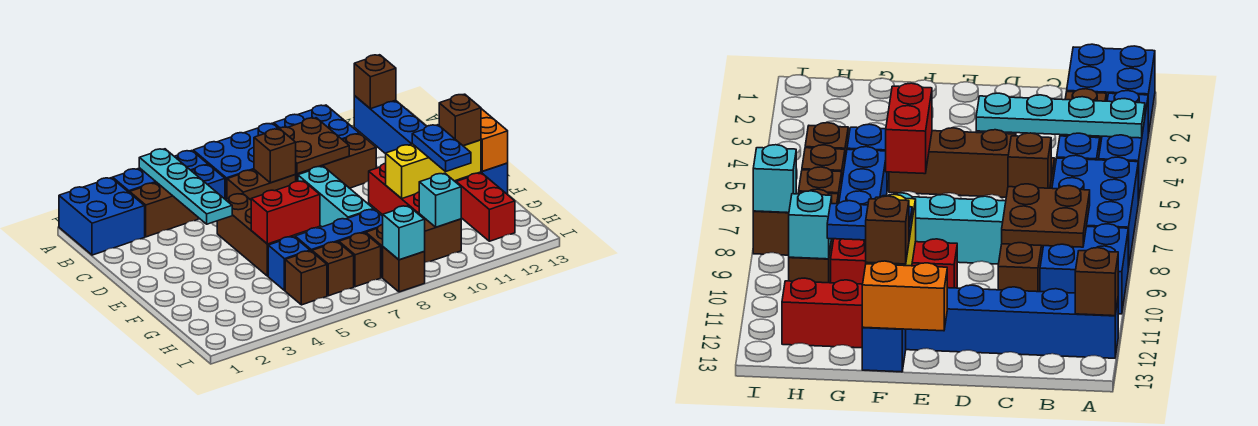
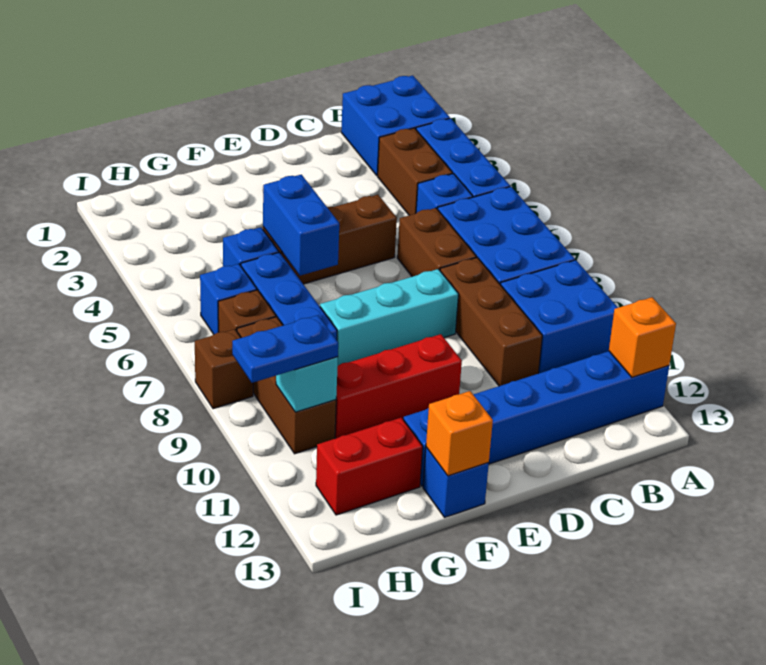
cyan plate A4:D4 level 2 -> none
brown brick A12 level 2 -> orange brick A12 level 2
brown plate B8:C9 level 2 -> none
brown brick C7 level 2 -> none
orange brick E13:F13 level 2 -> orange brick F13 level 2
red brick F5:F6 level 2 -> blue brick F5:F6 level 2
yellow brick F10:F12 level 2 -> none
blue plate F11:G11 level 3 -> blue plate H10:I10 level 3
brown brick F12 level 3 -> none
brown brick H5 level 1 -> none
brown brick H6 level 1 -> blue brick H6 level 1
cyan brick I8 level 2 -> none

